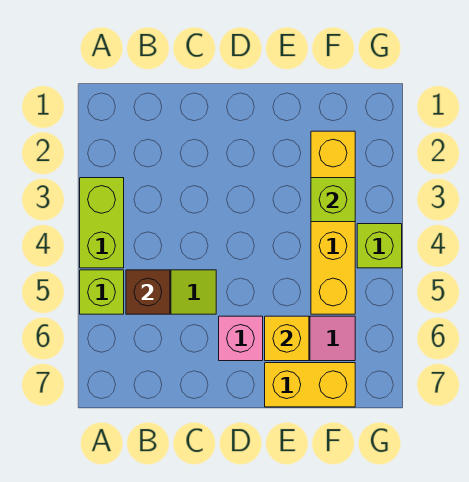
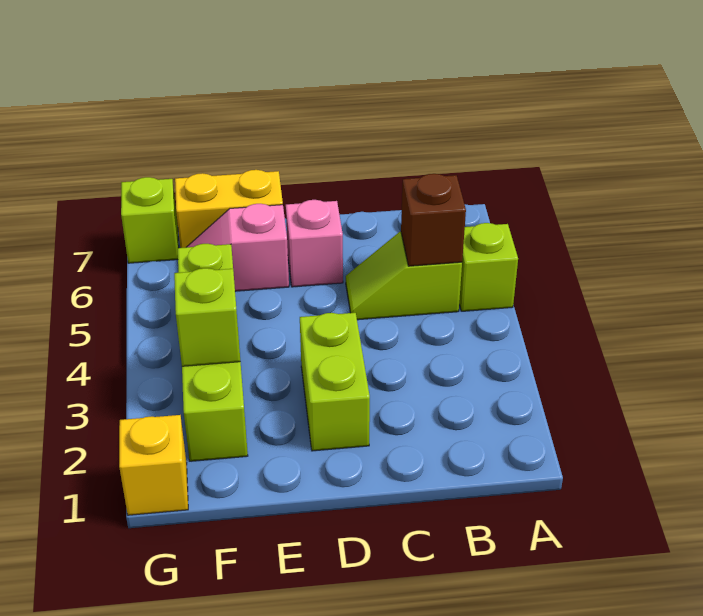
lime brick A3:A4 level 1 -> lime brick D2:D3 level 1
yellow brick E6 level 2 -> yellow brick G1 level 1
yellow brick F2:F5 level 1 -> lime brick F2:F5 level 1
lime brick G4 level 1 -> lime brick G7 level 1

